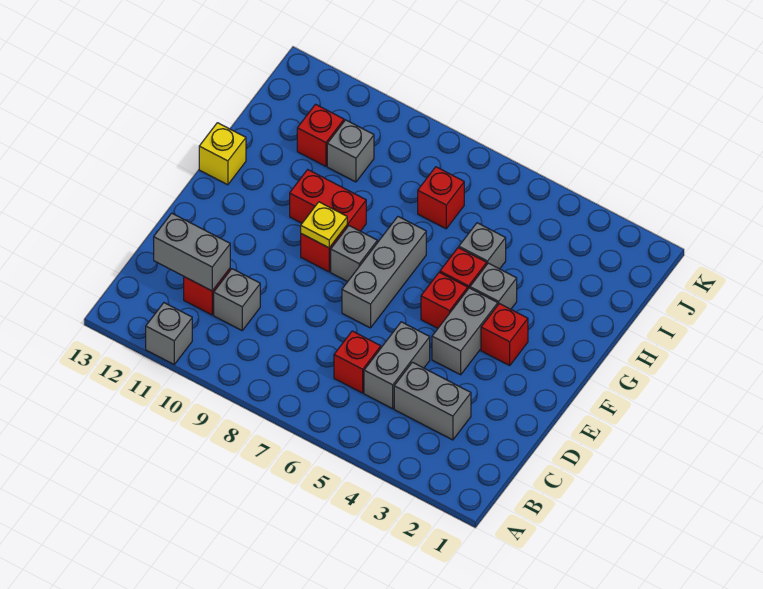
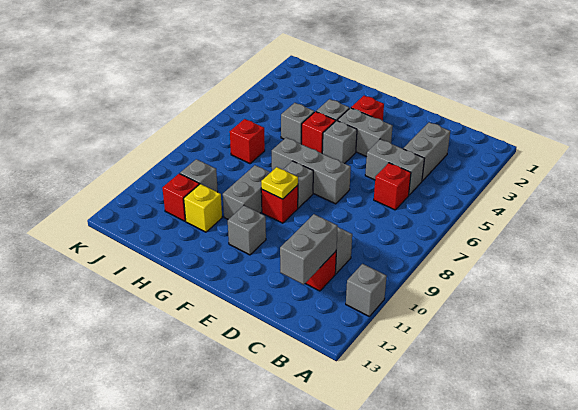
red brick F5 level 1 -> grey brick F5 level 1
none -> grey brick F11 level 1
red brick G9:G10 level 1 -> grey brick G9:G10 level 1
yellow brick G13 level 1 -> yellow brick H11 level 1

